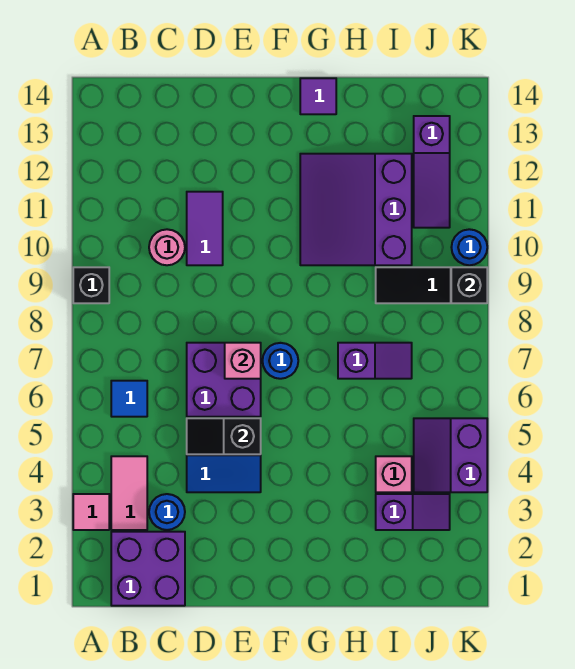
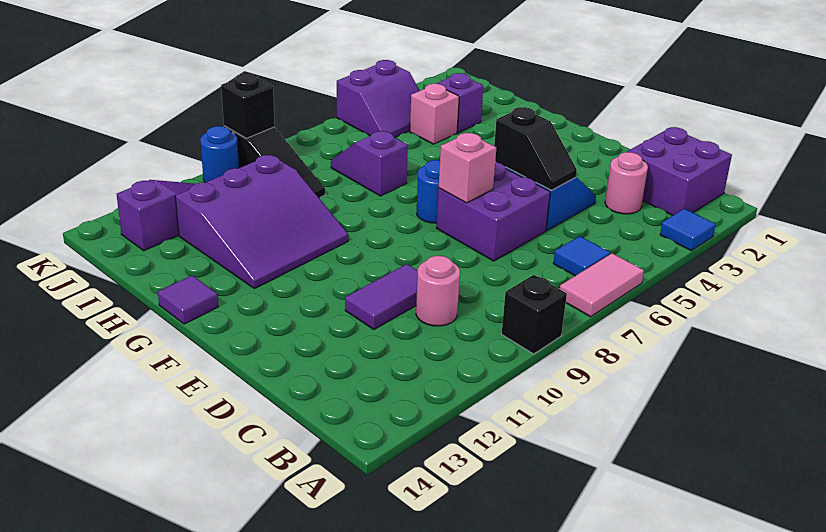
pink tile A3 level 1 -> blue tile A3 level 1
pink tile B3:B4 level 1 -> pink tile A6:A7 level 1
blue round brick C3 level 1 -> pink round brick C3 level 1

